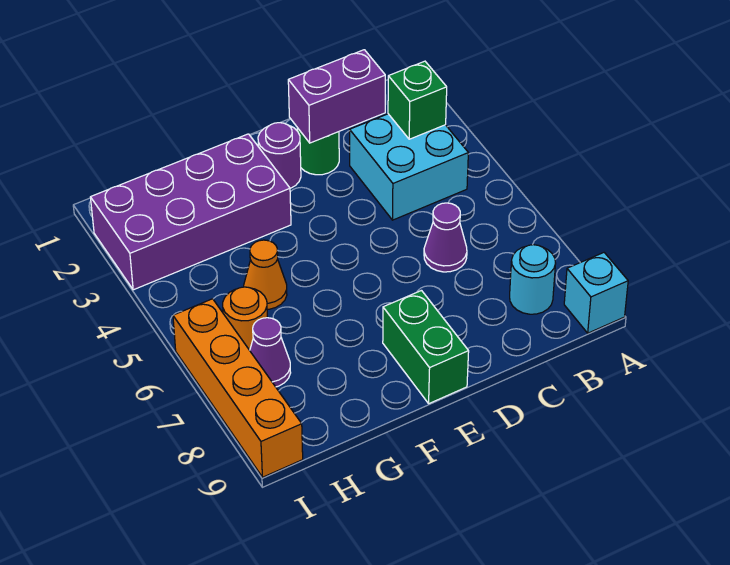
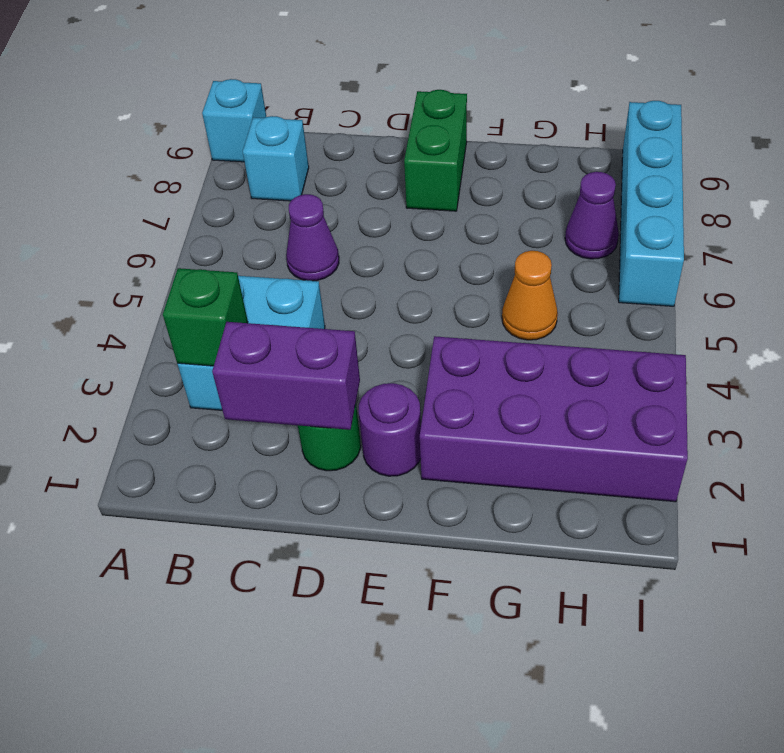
cyan round brick B8 level 1 -> cyan brick B8 level 1
orange round brick H6 level 1 -> none
orange brick I6:I9 level 1 -> cyan brick I6:I9 level 1

